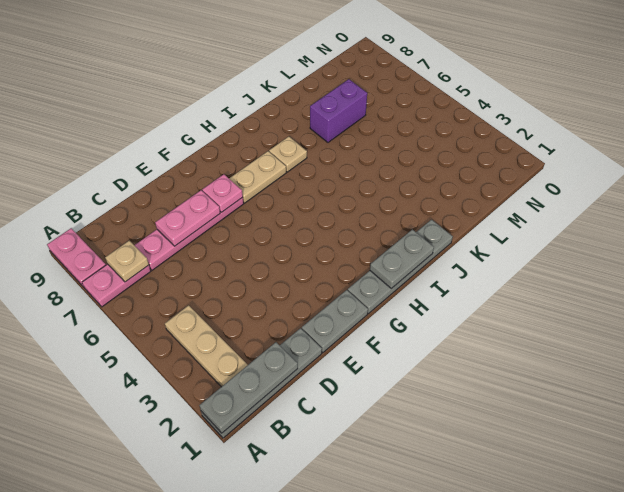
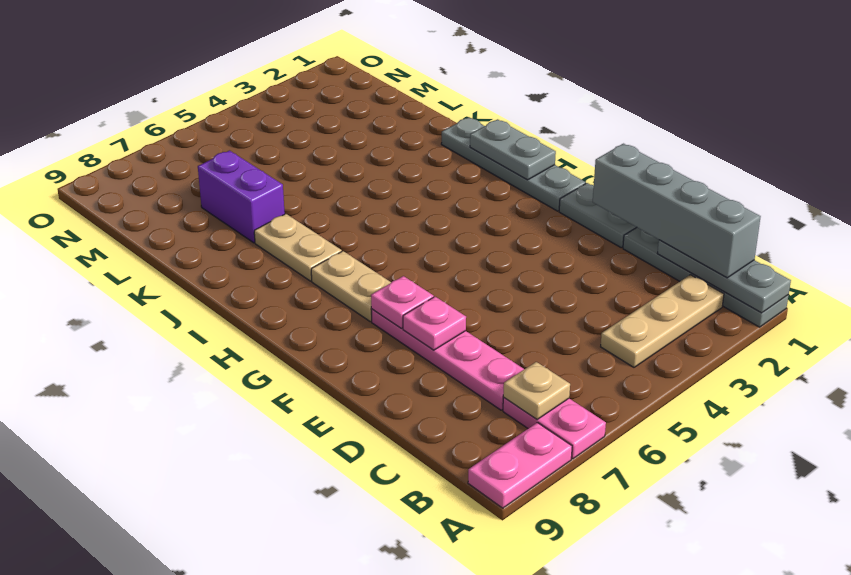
none -> grey brick B1:E1 level 3
pink plate D7:E7 level 2 -> pink plate E7 level 2
tan plate I7 level 1 -> tan plate I7:J7 level 1

